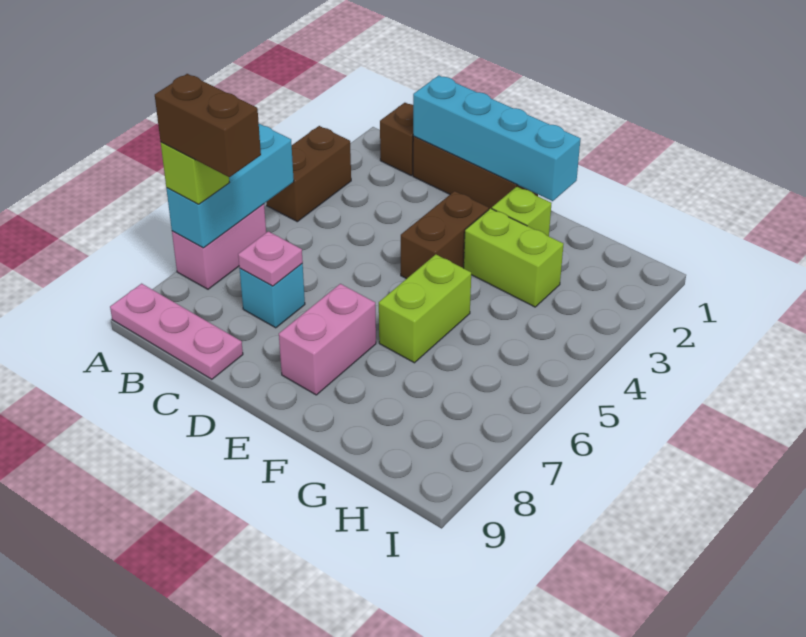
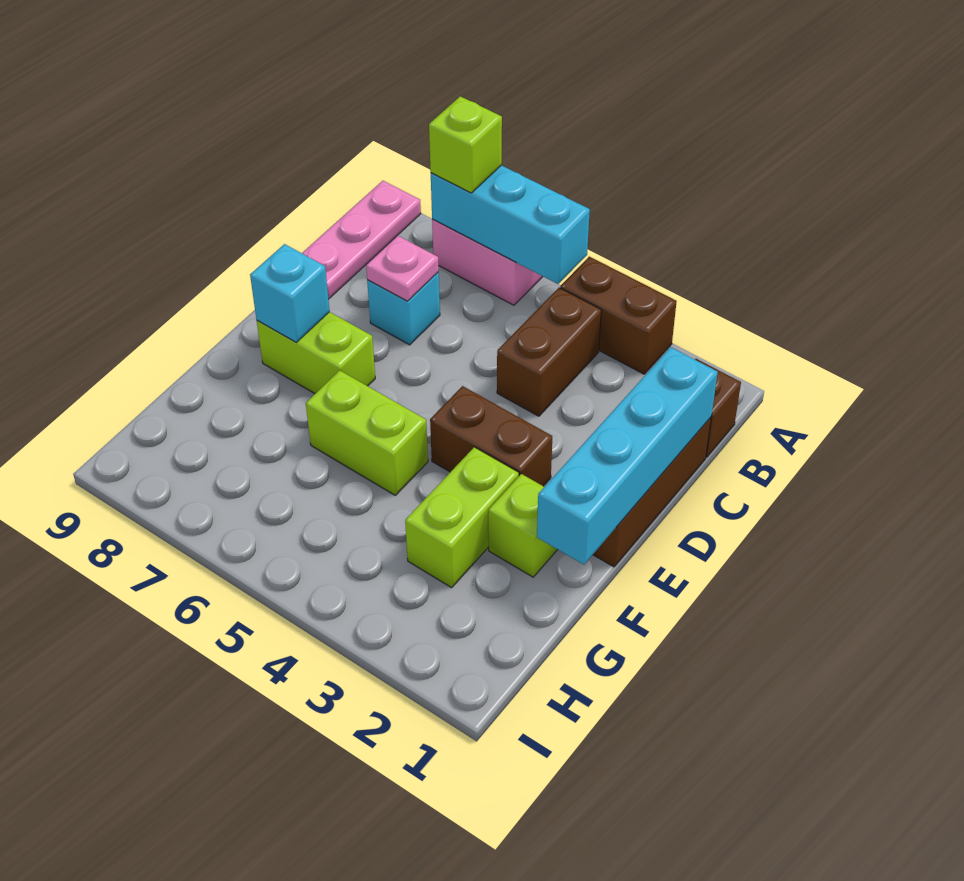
brown brick A7:B7 level 4 -> brown brick B4:C4 level 1
pink brick E7:E8 level 1 -> lime brick E7:E8 level 1
none -> cyan brick E8 level 2

